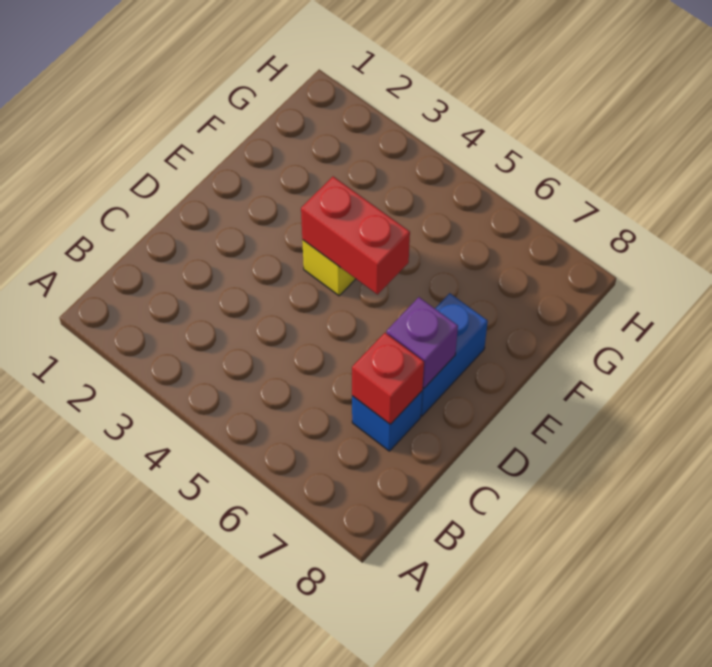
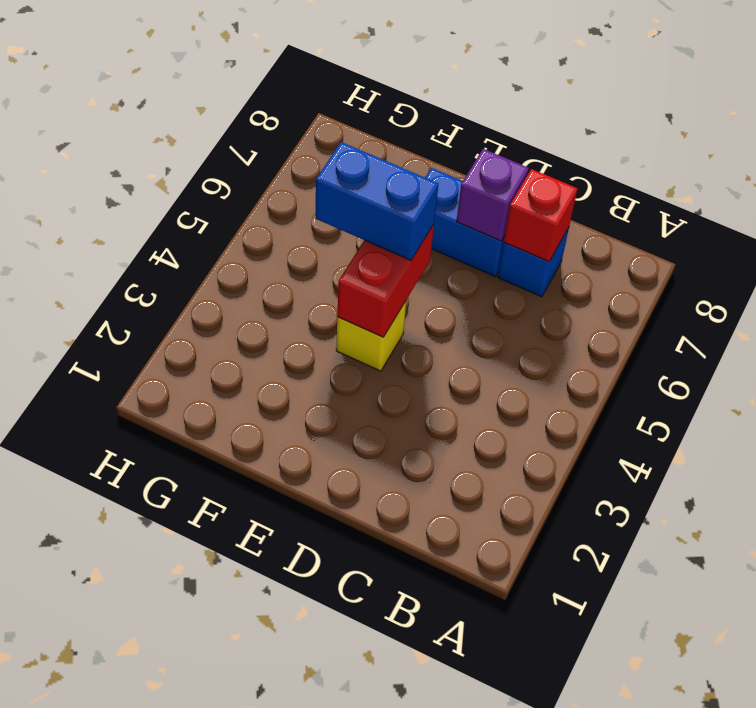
none -> blue brick E5:F5 level 3

